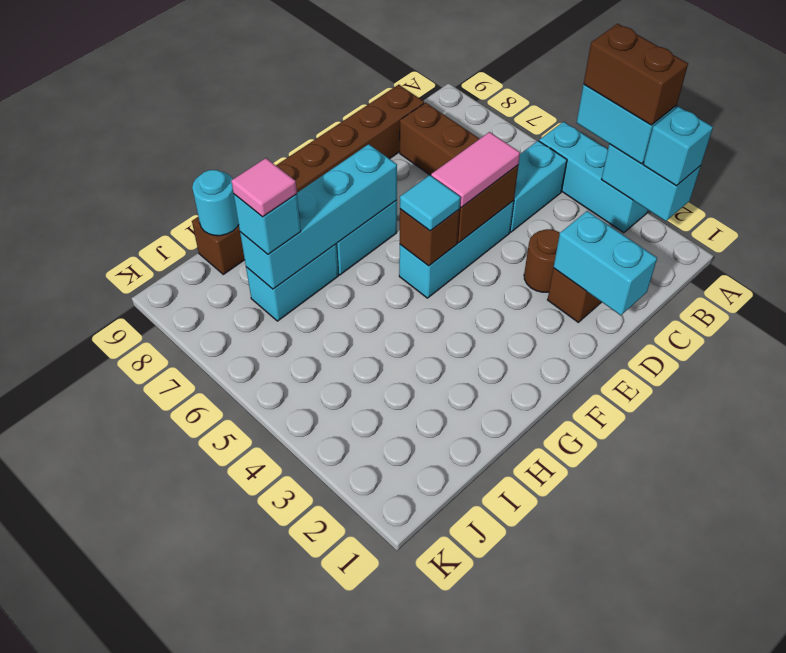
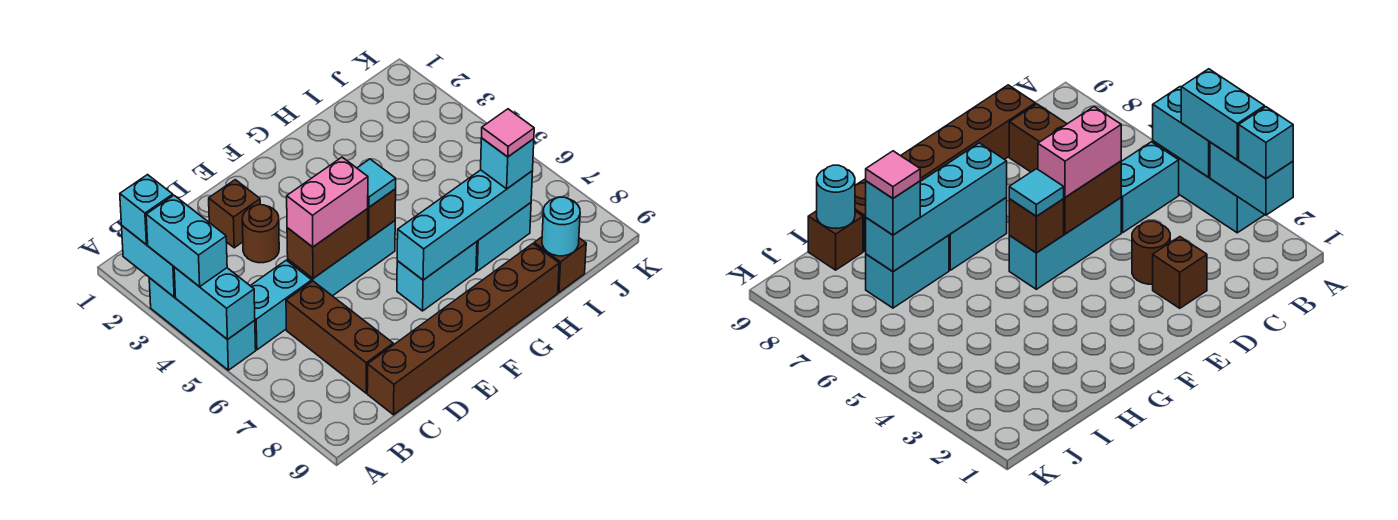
brown brick A3:A4 level 4 -> none
cyan brick D1:D2 level 2 -> cyan brick A4:A5 level 2
pink tile D5:E5 level 3 -> pink brick D5:E5 level 3

